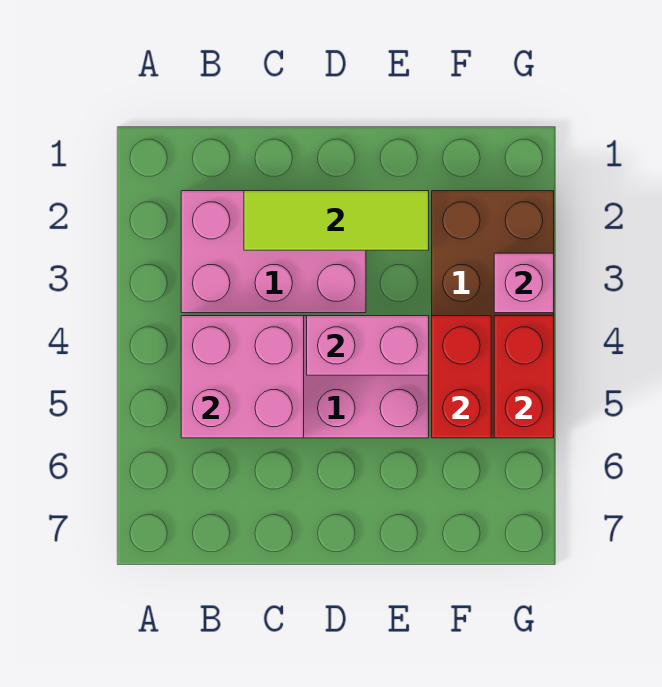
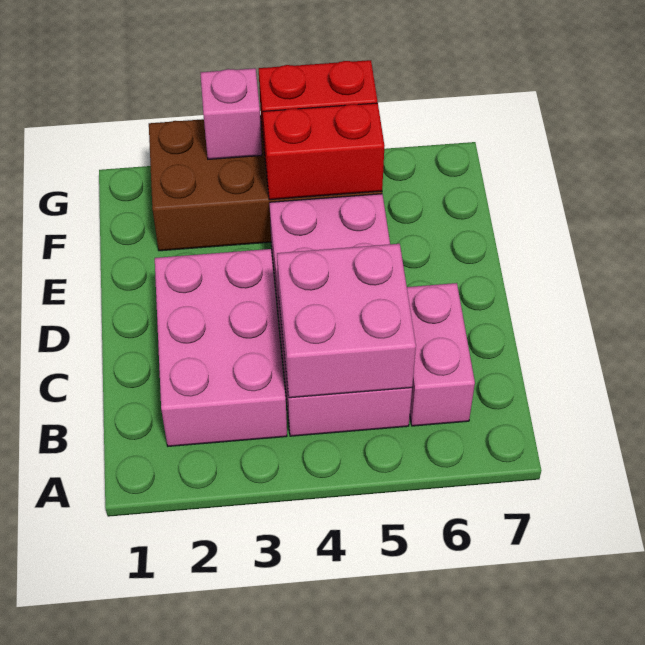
lime tile C2:E2 level 2 -> none
pink brick D4:E4 level 2 -> pink brick B6:C6 level 1

